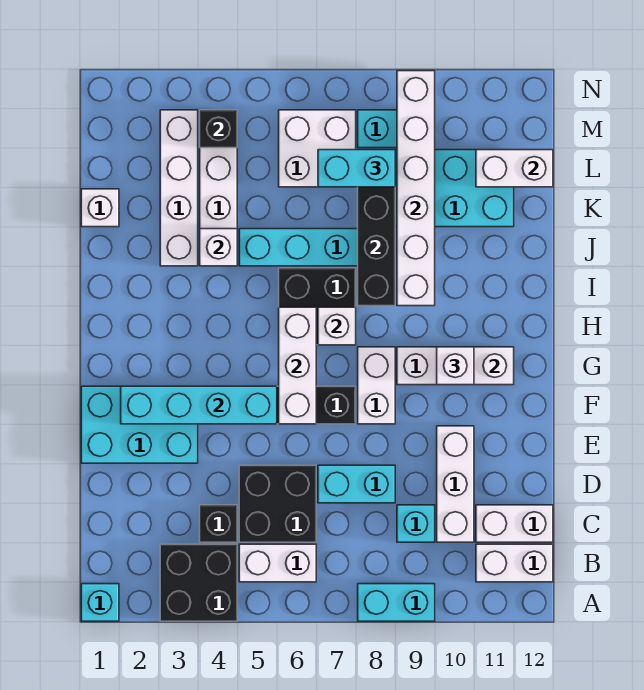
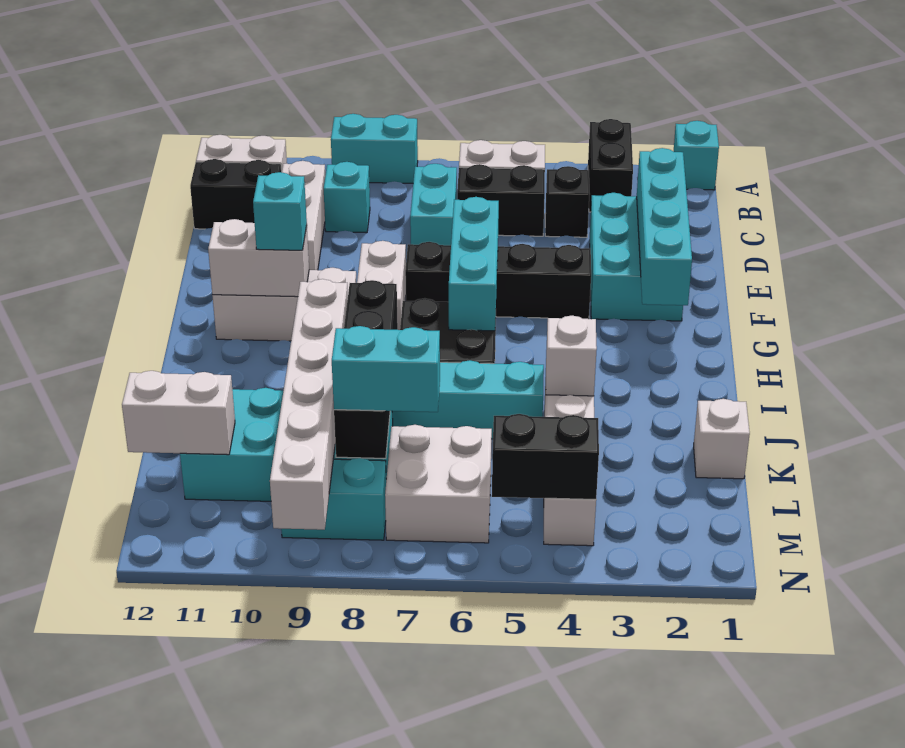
black brick A3:B4 level 1 -> black brick A3:B3 level 1
black brick C5:D6 level 1 -> black brick C5:C6 level 1
white brick C11:C12 level 1 -> black brick C11:C12 level 1
cyan brick D7:D8 level 1 -> cyan brick C7:D7 level 1
cyan brick E1:F3 level 1 -> cyan brick D2:F3 level 1
cyan brick F2:F5 level 2 -> cyan brick D2:G2 level 2
white brick F6:H6 level 2 -> cyan brick F6:H6 level 2
white brick G10 level 3 -> cyan brick G10 level 3
white brick H7 level 2 -> none
white brick J3:M3 level 1 -> none
black brick M4 level 2 -> black brick M4:M5 level 2

